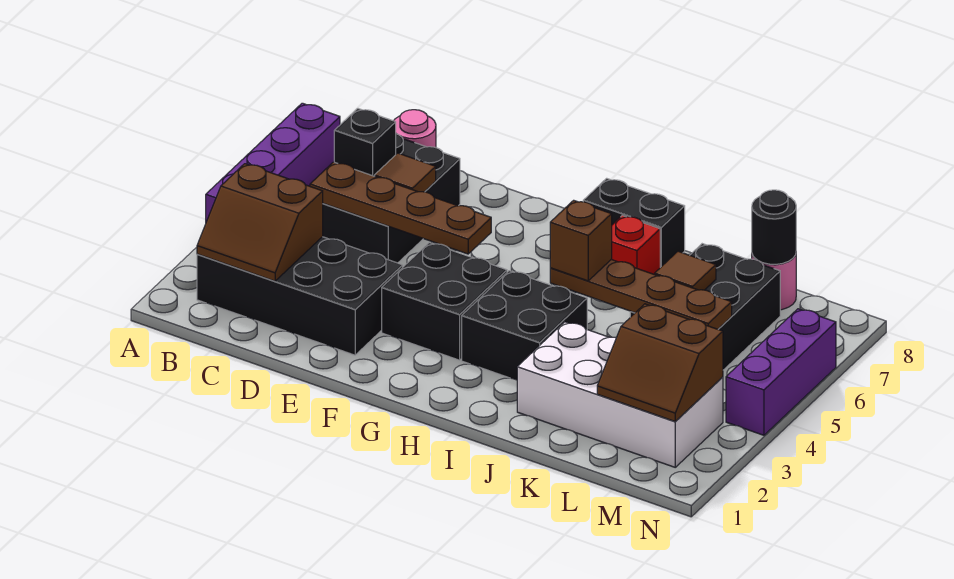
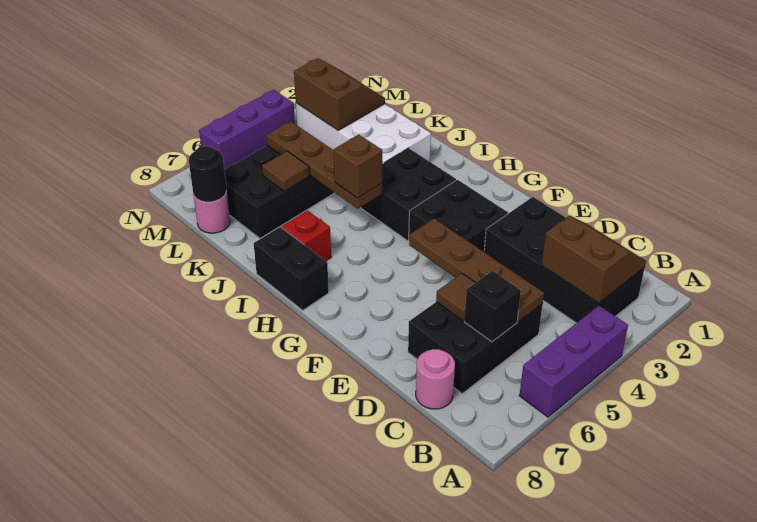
purple brick A4:A7 level 1 -> purple brick A4:A6 level 1

